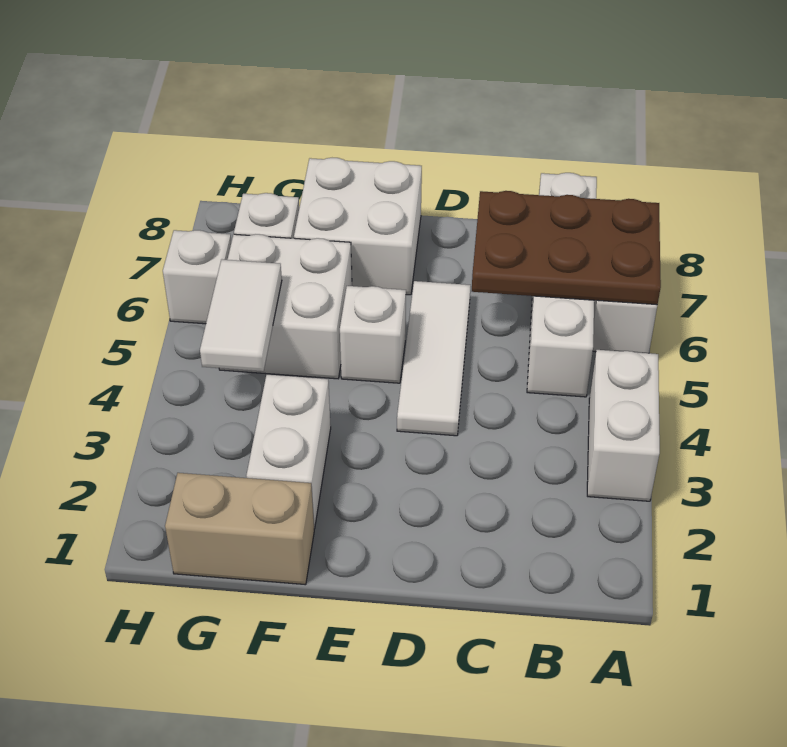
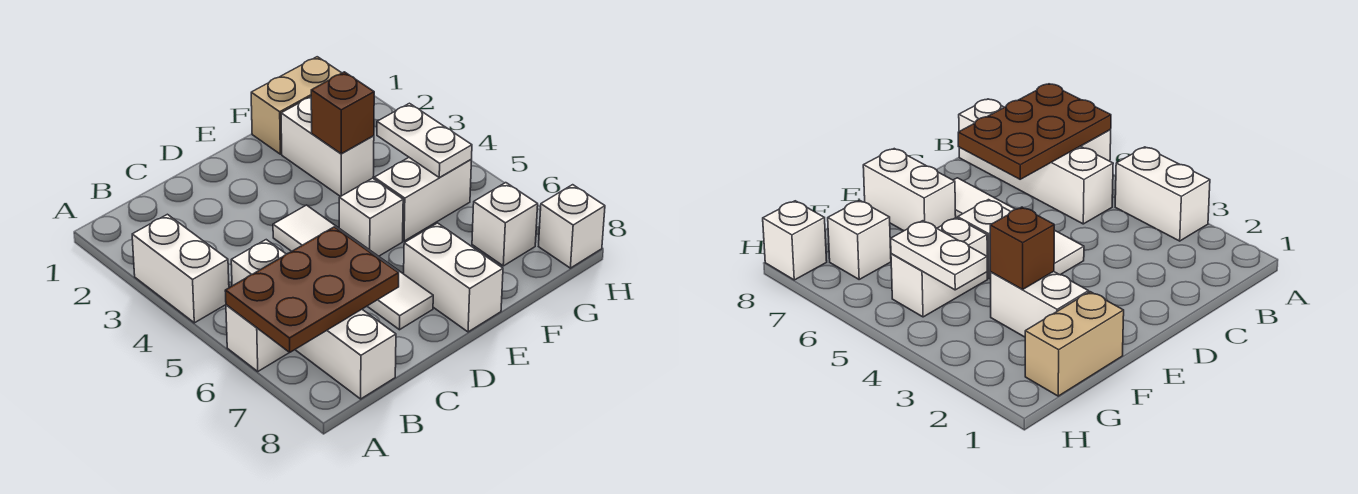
white tile D4:D6 level 1 -> white tile D4:D7 level 1
white brick E7:F8 level 1 -> white brick E7:E8 level 1
none -> brown brick F3 level 2
white brick F5:G6 level 1 -> white brick F5:G5 level 1
white tile G4:G5 level 2 -> white plate G4:G5 level 2
white brick H6 level 1 -> white brick H8 level 1

